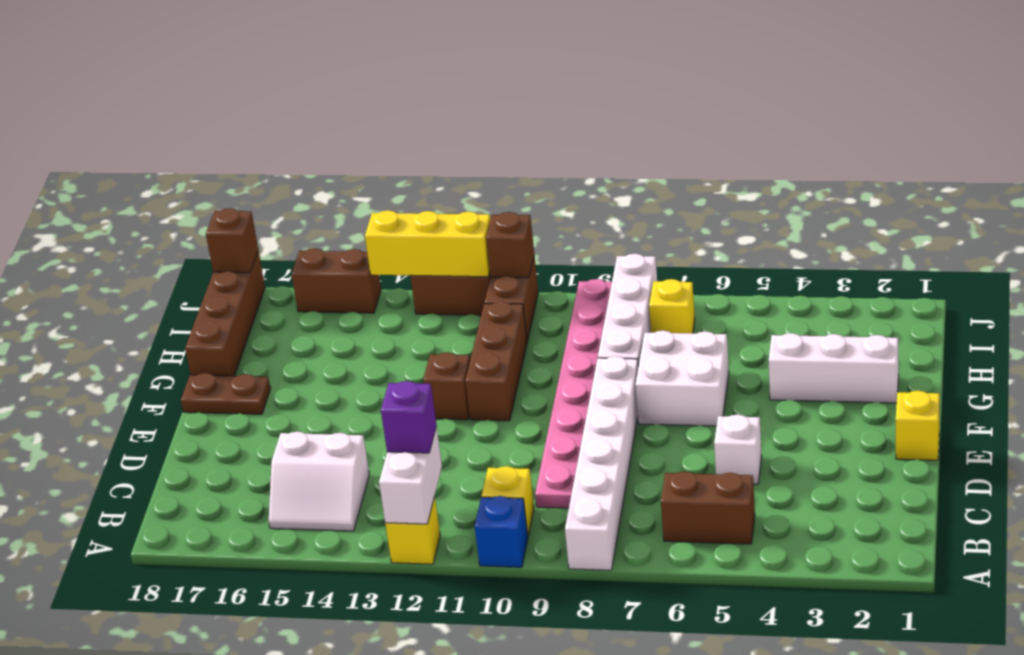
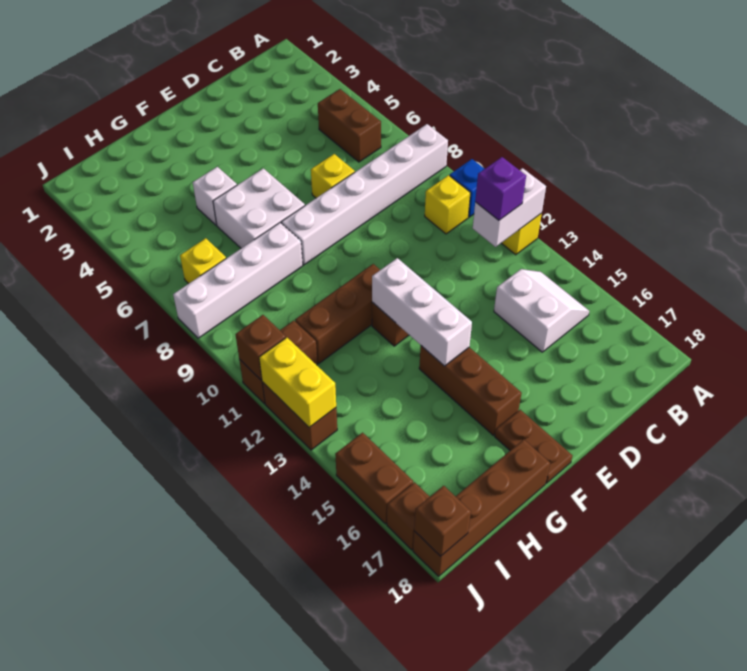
pink plate C9:J9 level 1 -> none
white brick D5 level 1 -> white brick G5 level 1
yellow brick E1 level 1 -> yellow brick D7 level 1
none -> brown brick F14:F16 level 1
white brick G2:G4 level 1 -> white brick F12:F14 level 2
yellow brick J12:J14 level 2 -> yellow brick J12:J13 level 2
none -> brown brick J17 level 1

